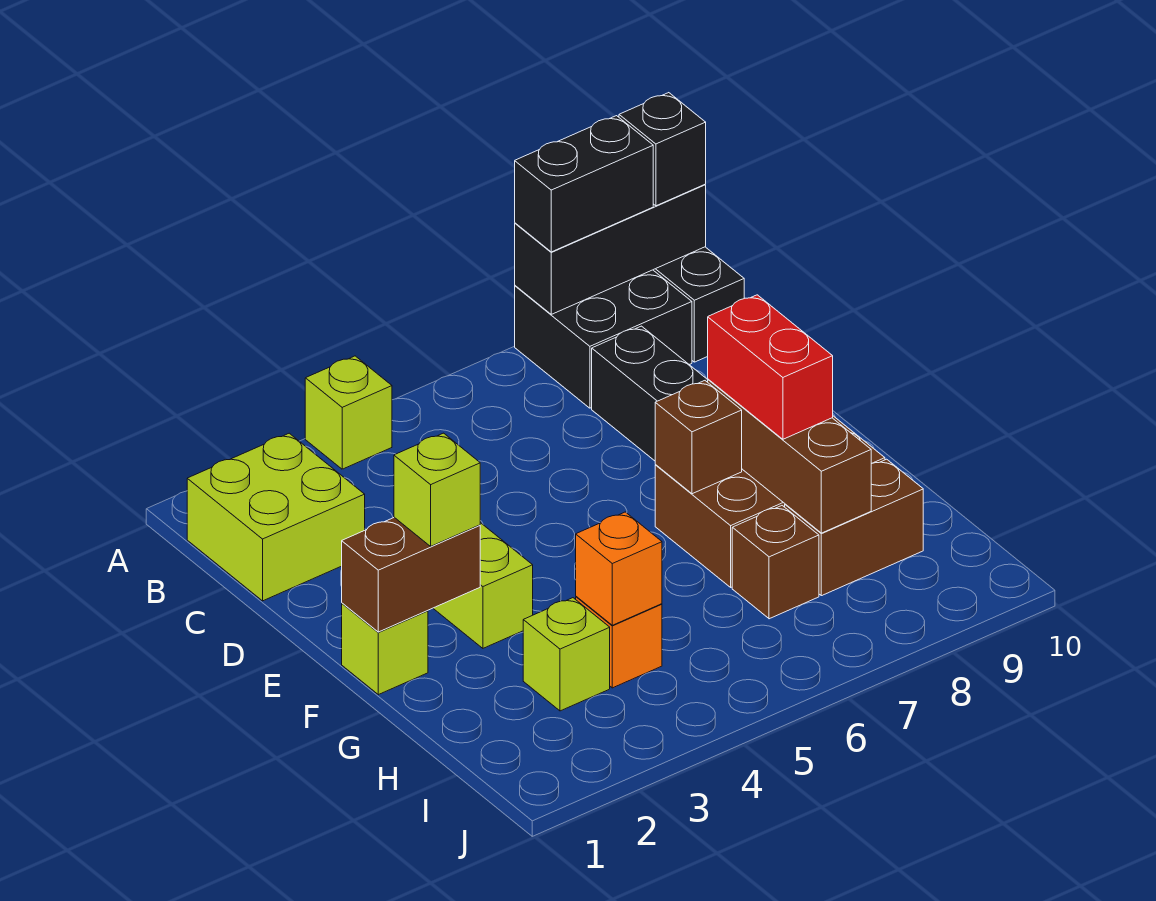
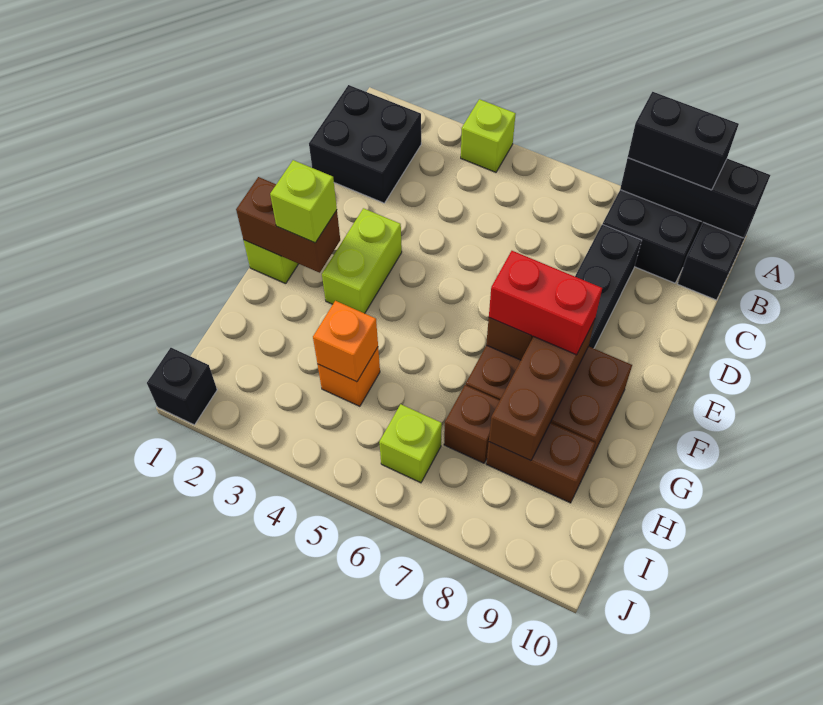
black brick A10 level 3 -> black brick J1 level 1
lime brick B1:C2 level 1 -> black brick B1:C2 level 1
red brick F8:G8 level 3 -> red brick F7:F8 level 3
lime brick H3 level 1 -> lime brick I6 level 1

